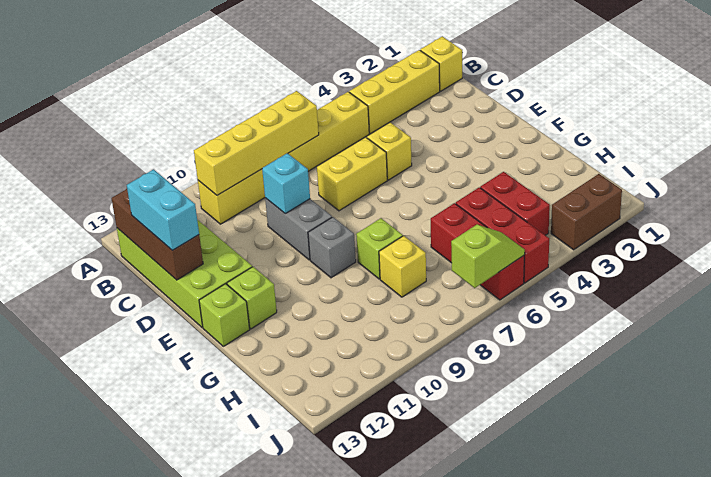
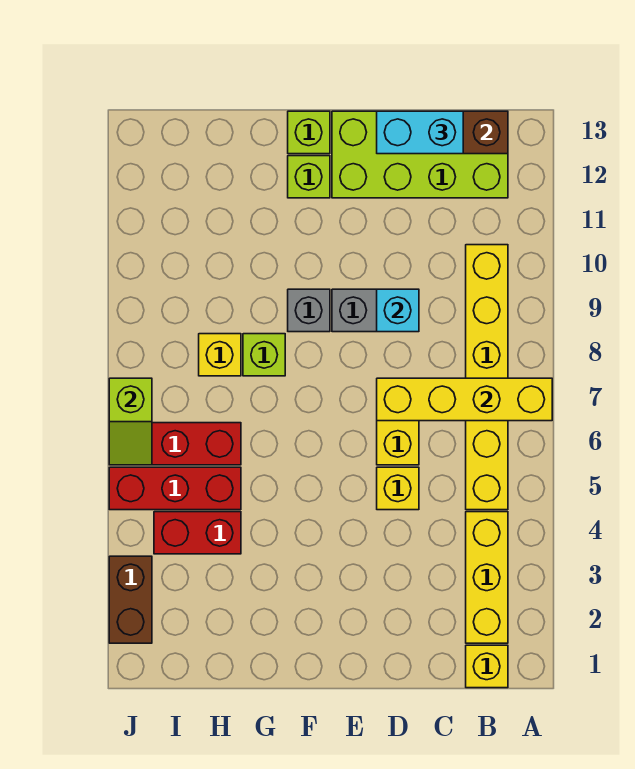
yellow brick B7:B10 level 2 -> yellow brick A7:D7 level 2

